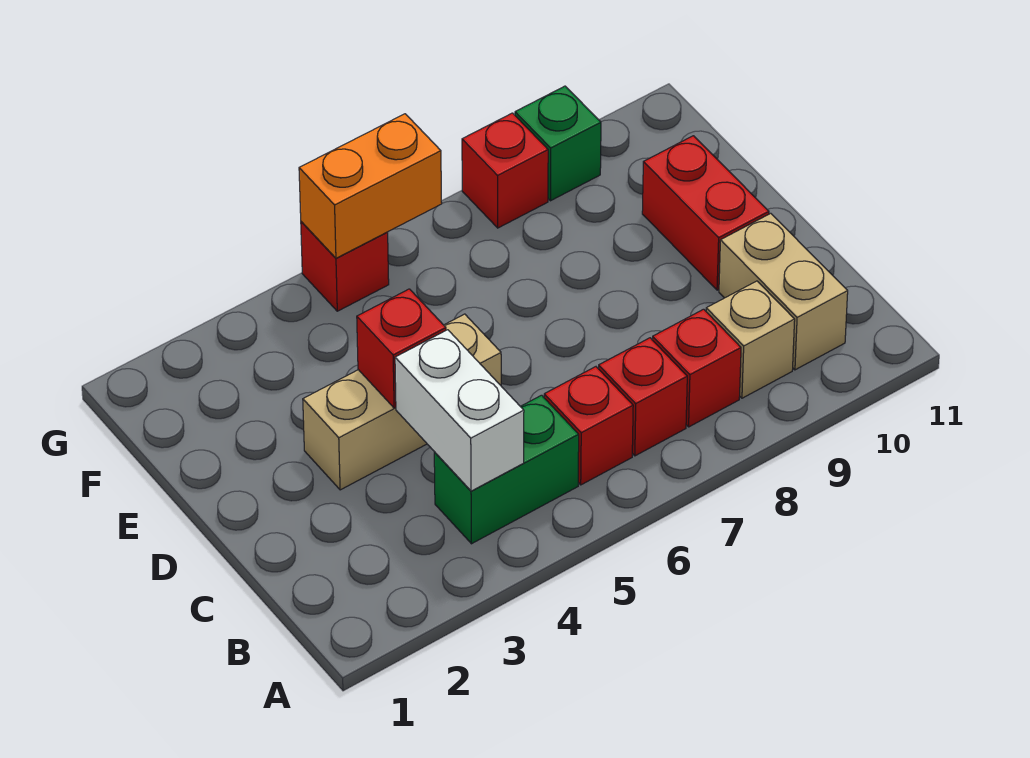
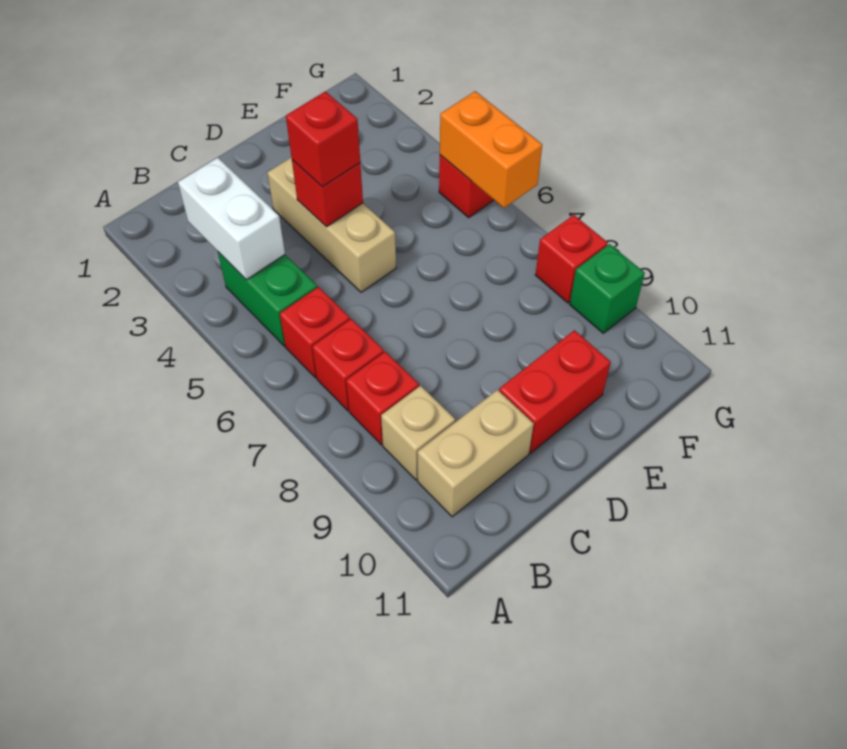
white brick B4:C4 level 2 -> white brick B3:B4 level 2
none -> red brick D4 level 3

